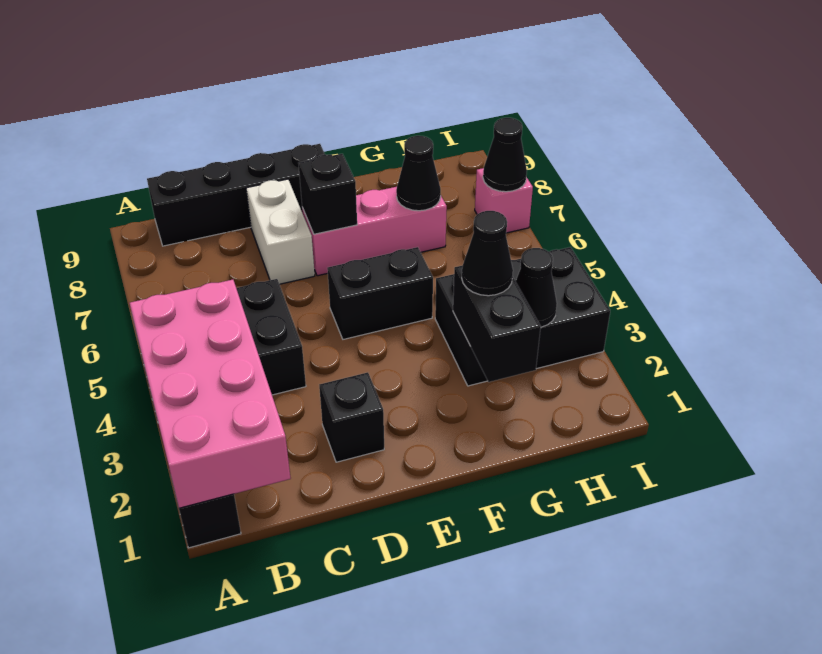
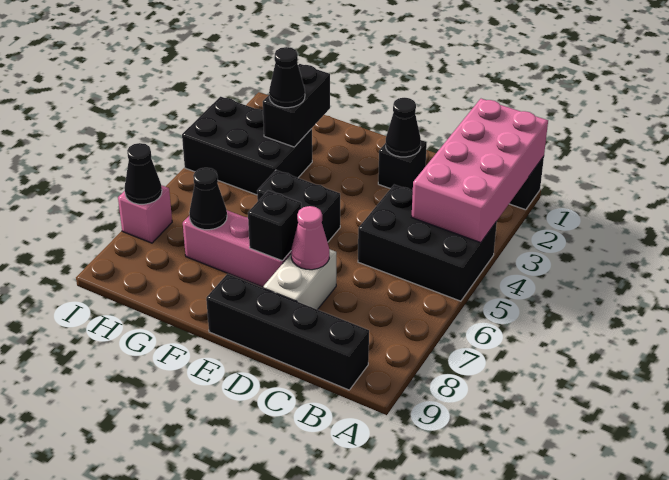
none -> pink cone D7 level 2
black cone H3 level 2 -> black cone D2 level 2

